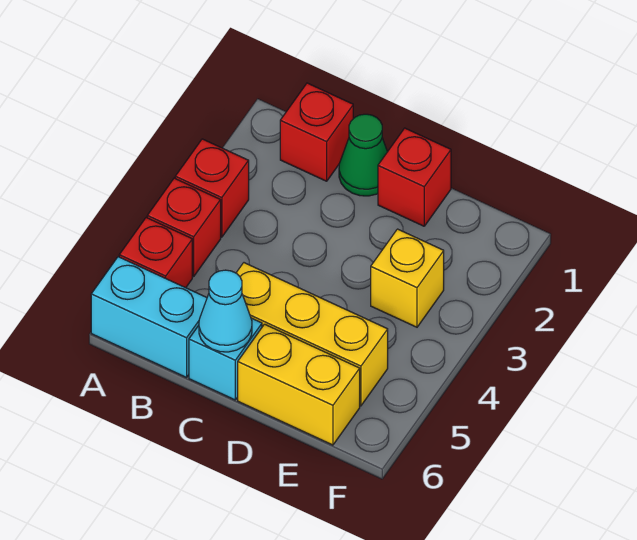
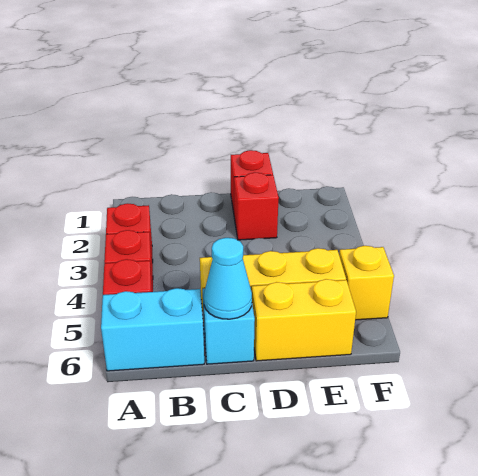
red brick B1 level 1 -> red brick D2 level 1
green cone C1 level 1 -> none
yellow brick E3 level 1 -> yellow brick F5 level 1

